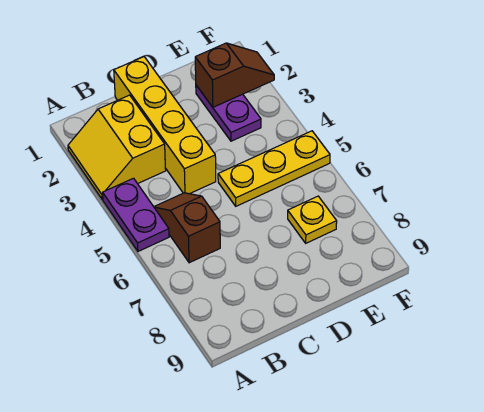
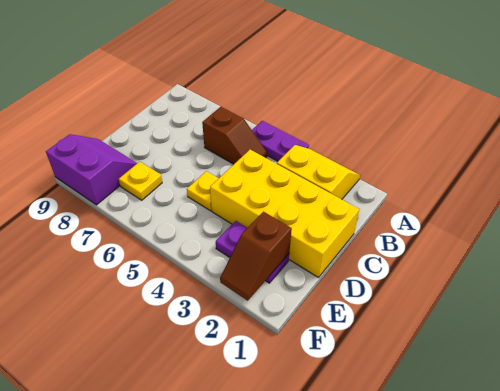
yellow brick C1:C4 level 1 -> yellow brick C1:D4 level 1
yellow plate D5:F5 level 1 -> yellow plate D5 level 1
none -> purple slope E8:F9 level 1 top F

